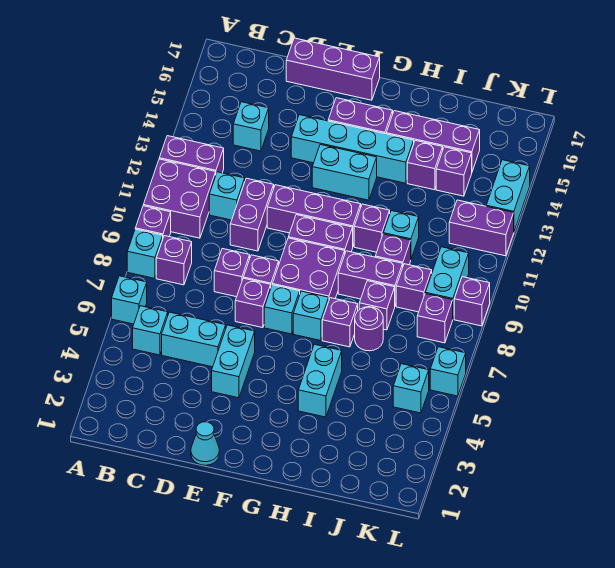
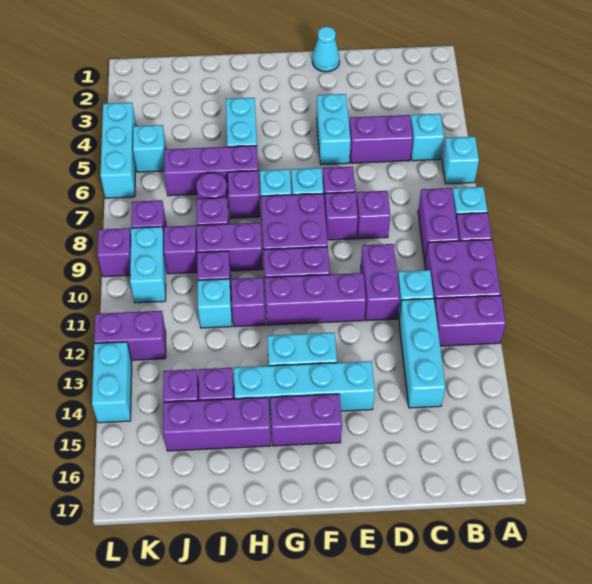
purple brick B8 level 1 -> purple brick B8:B9 level 1
cyan brick C5:D5 level 1 -> purple brick C5:D5 level 1
cyan brick C14 level 1 -> cyan brick C12:C14 level 1
purple brick D17:F17 level 1 -> purple brick H6:J6 level 1
cyan brick L6 level 1 -> cyan brick L4:L6 level 1

